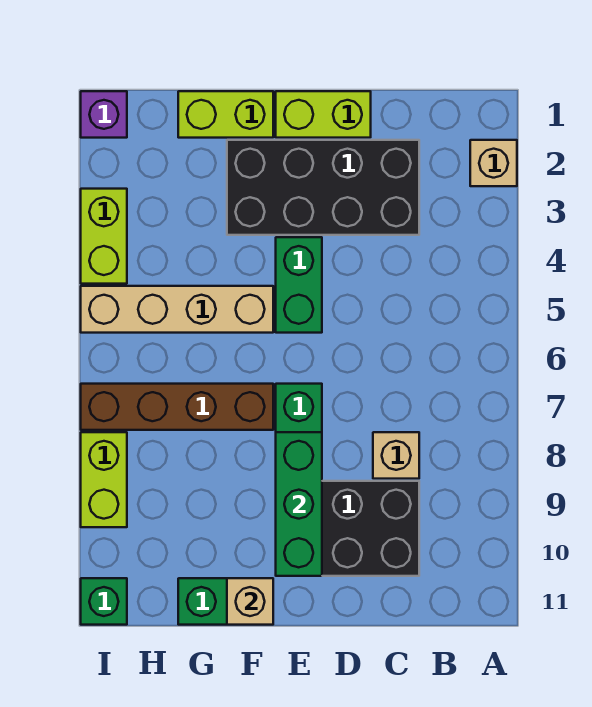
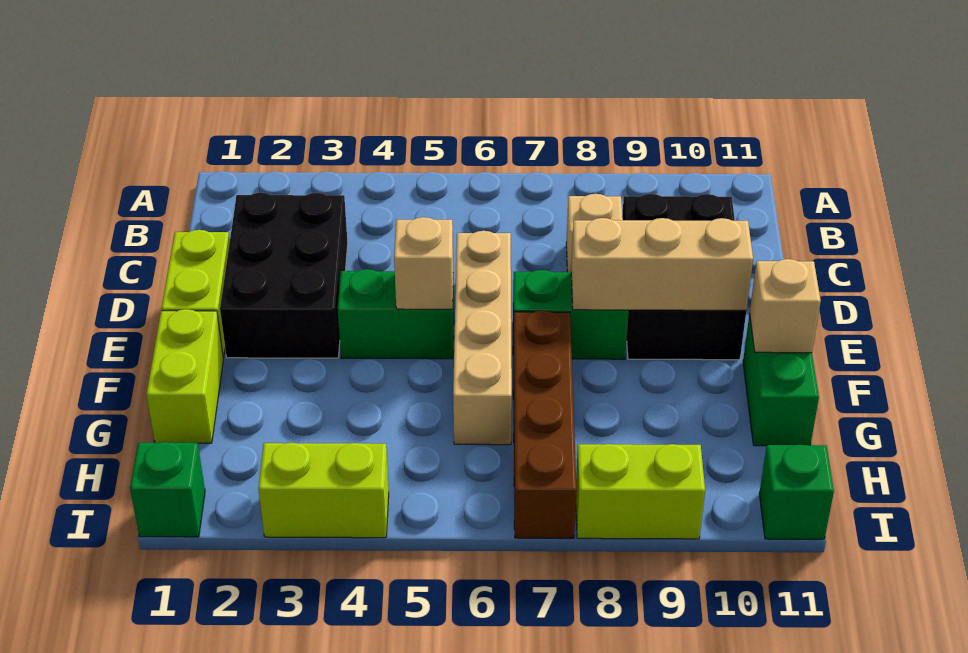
tan brick A2 level 1 -> tan brick E5 level 2
black brick C2:F3 level 1 -> black brick C2:E3 level 1
green brick E8:E10 level 2 -> tan brick E8:E10 level 2
tan brick F5:I5 level 1 -> tan brick D6:G6 level 1
purple brick I1 level 1 -> green brick I1 level 1

